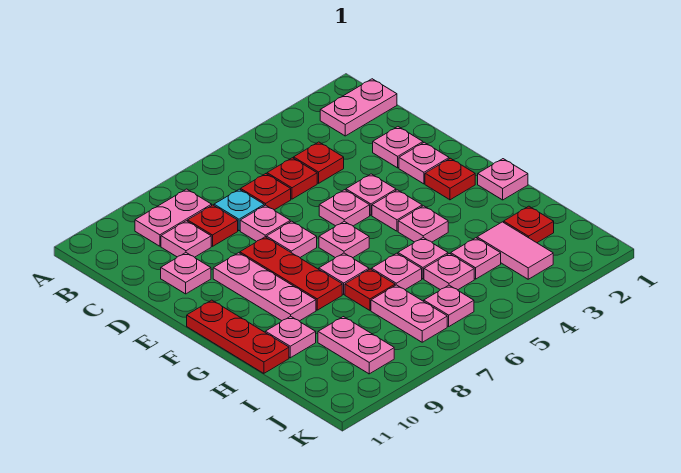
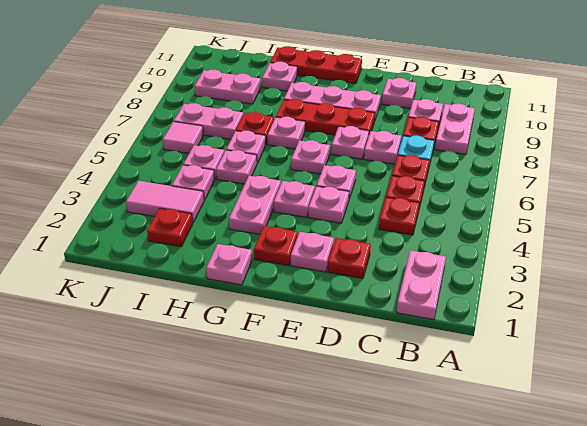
pink plate D2 level 1 -> red plate D2 level 1
pink plate G4 level 1 -> pink plate G3:G4 level 1
pink plate J6 level 1 -> pink tile J6 level 1

